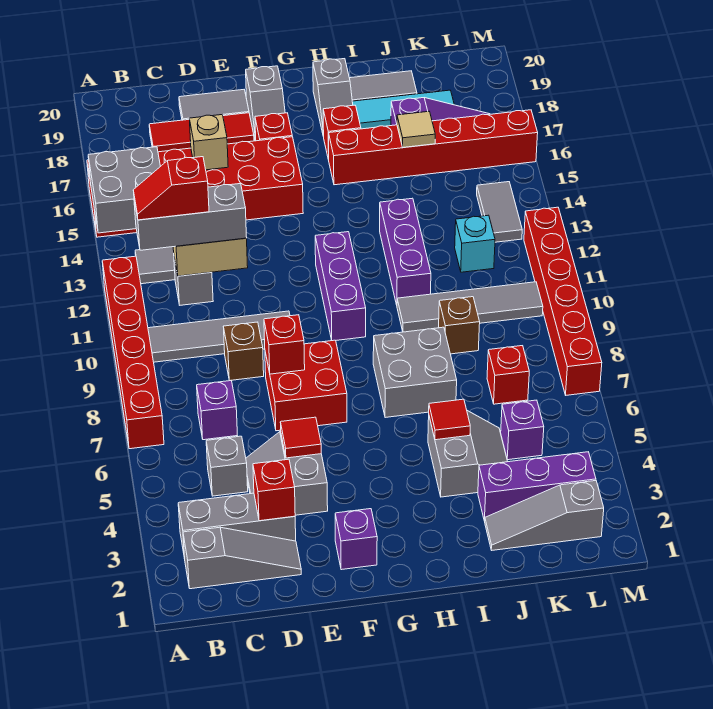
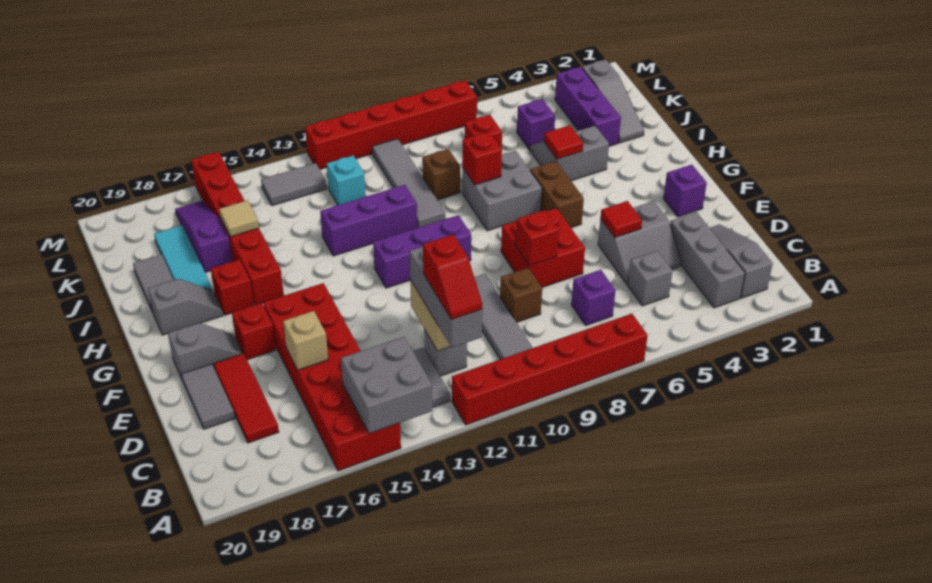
red brick D3 level 2 -> red brick I8 level 2
none -> brown brick G6:H6 level 1

